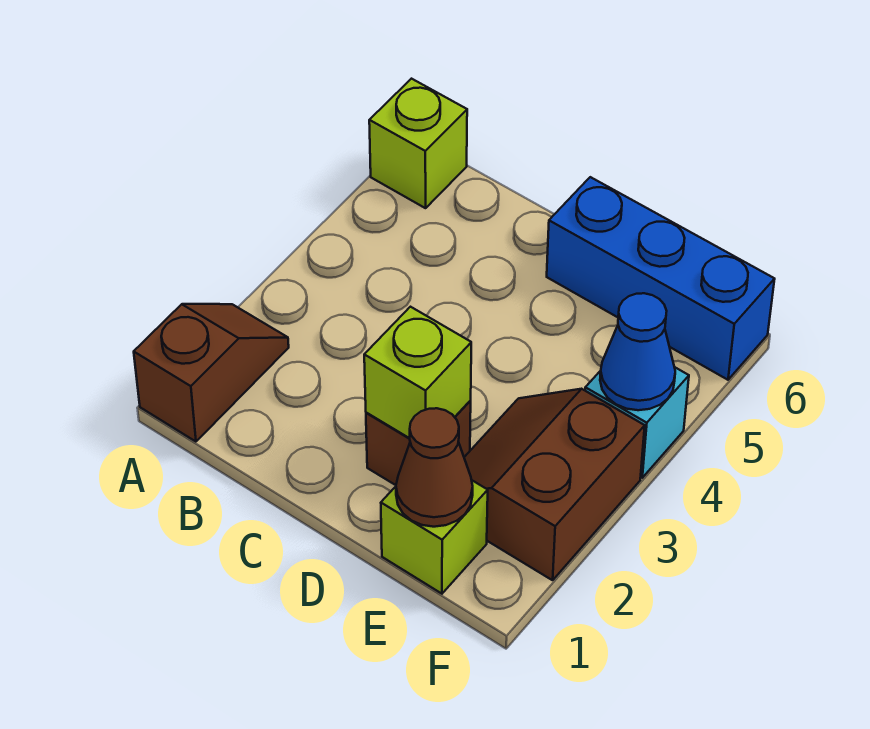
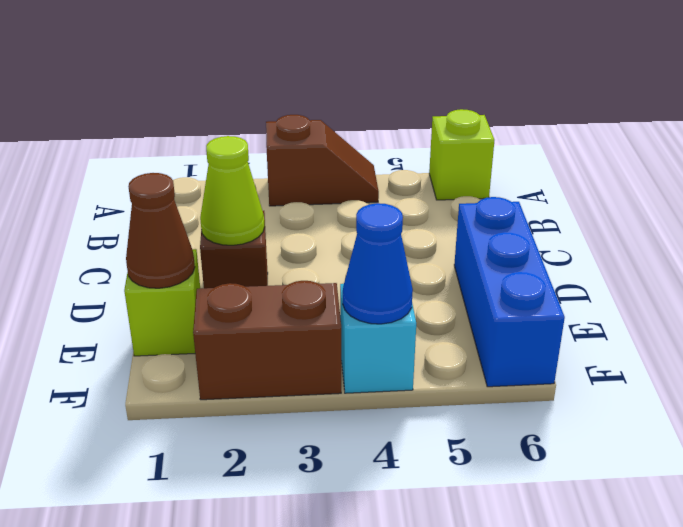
brown slope A1:A2 level 1 top 1 -> brown slope A3:A4 level 1 top 3
lime brick D2 level 2 -> lime cone D2 level 2

